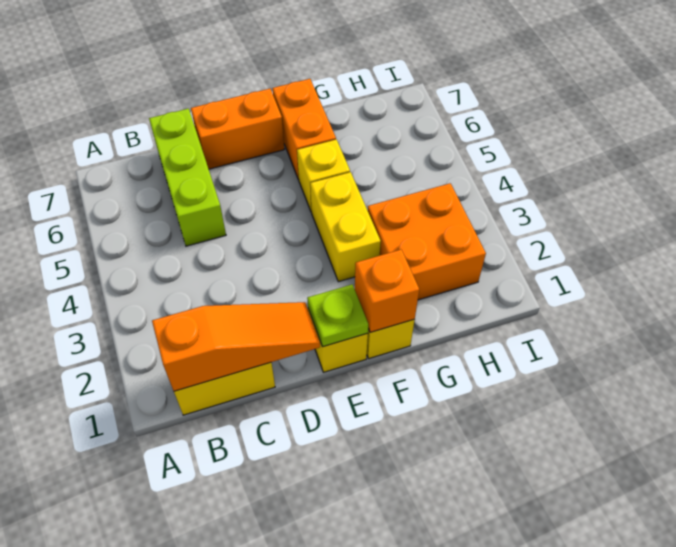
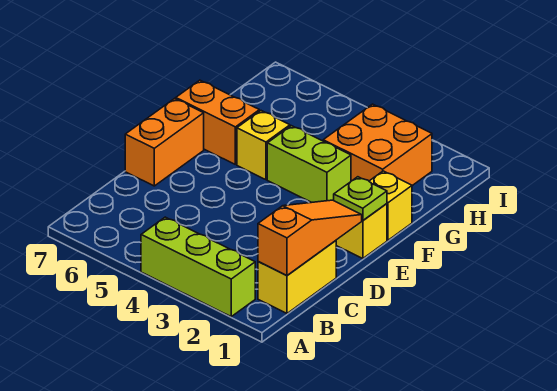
lime brick C5:C7 level 1 -> lime brick A2:A4 level 1
orange brick F1 level 2 -> none
yellow brick F3:F4 level 1 -> lime brick F3:F4 level 1

